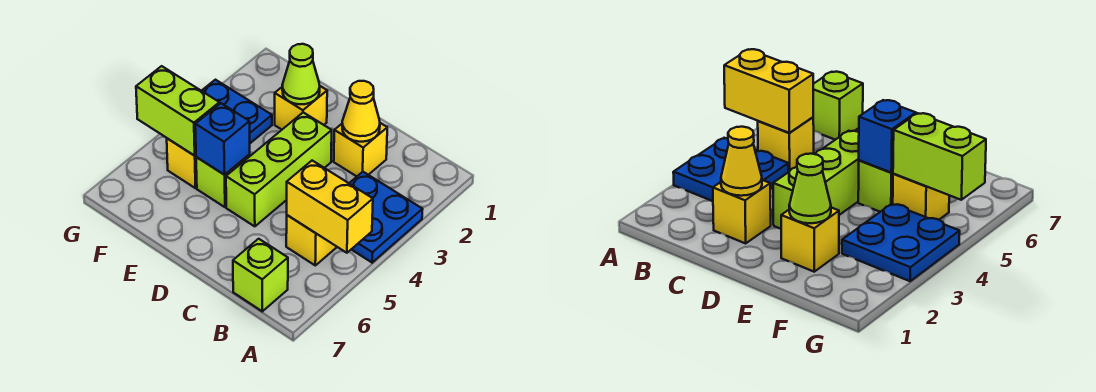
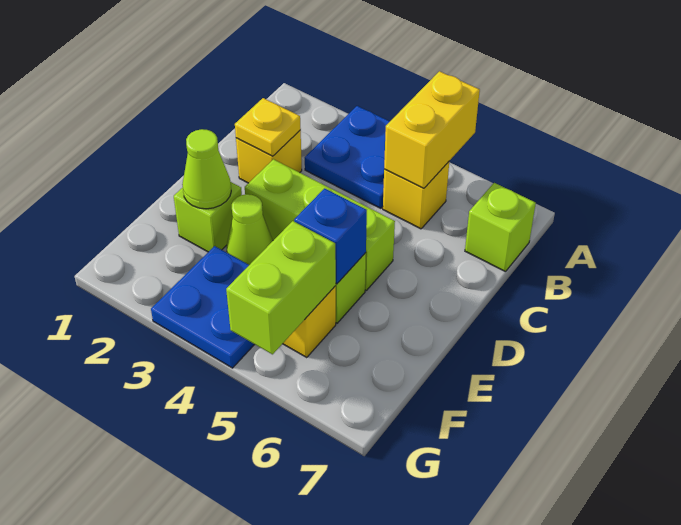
yellow cone C2 level 2 -> yellow plate C2 level 2
yellow brick E2 level 1 -> lime brick E2 level 1
none -> lime cone E3 level 1

